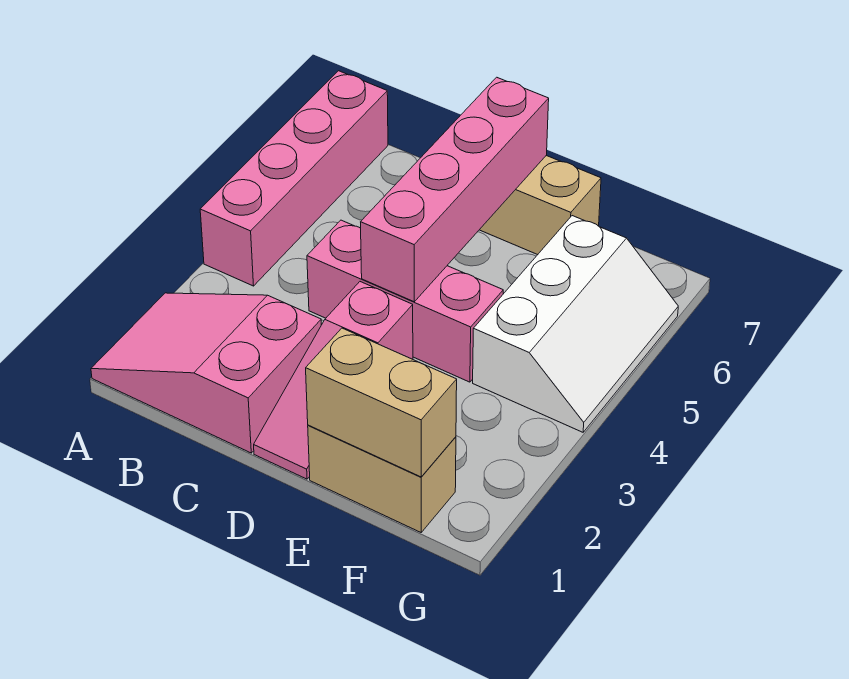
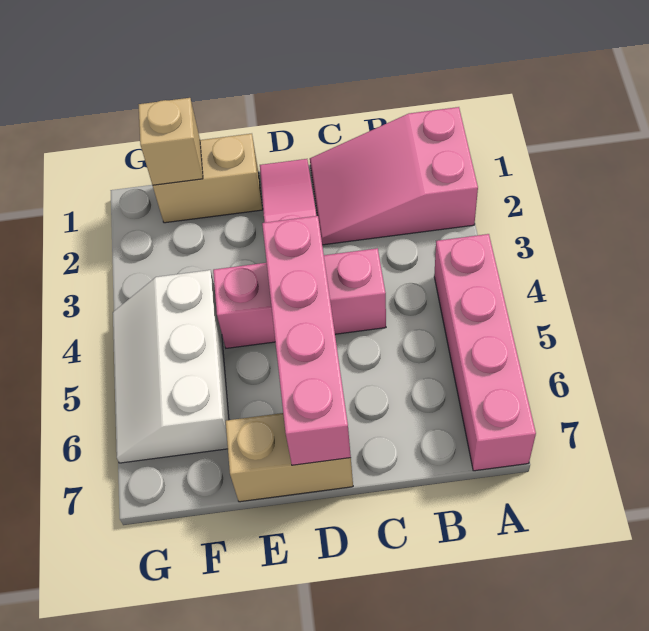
pink slope A1:C2 level 1 top C -> pink slope A1:C2 level 1 top A
tan brick E1:F1 level 2 -> tan brick F1 level 2

